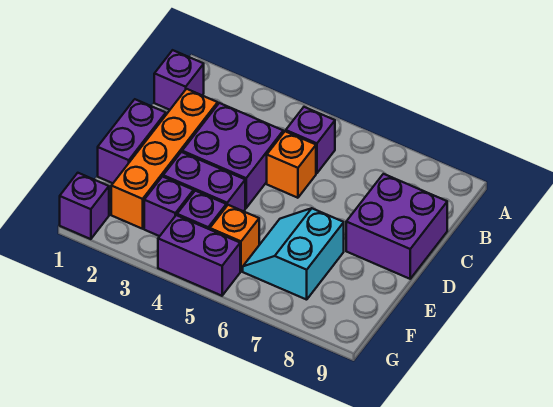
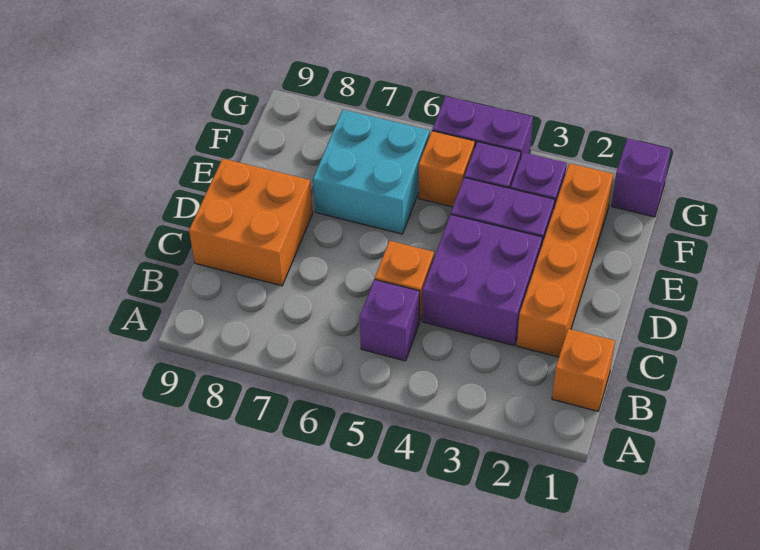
purple brick B1 level 1 -> orange brick B1 level 1
purple brick C8:D9 level 1 -> orange brick C8:D9 level 1
purple brick D1:E1 level 1 -> none
cyan slope E6:F7 level 1 top 7 -> cyan brick E6:F7 level 1

